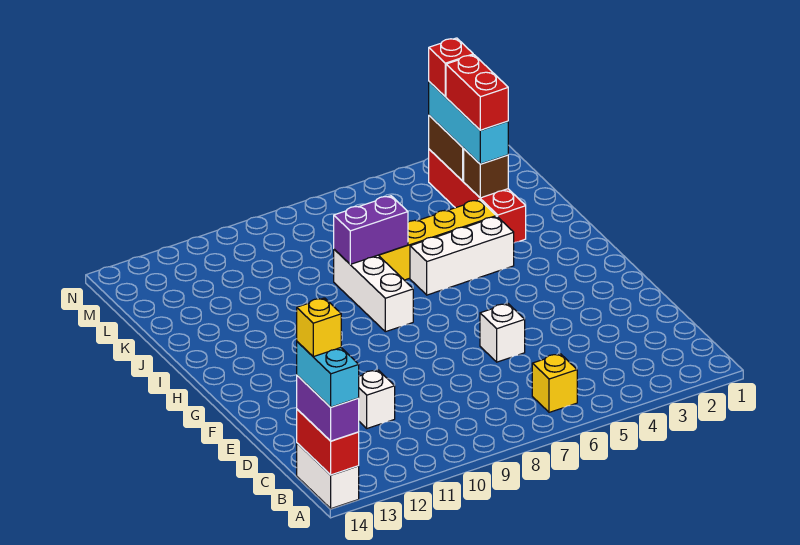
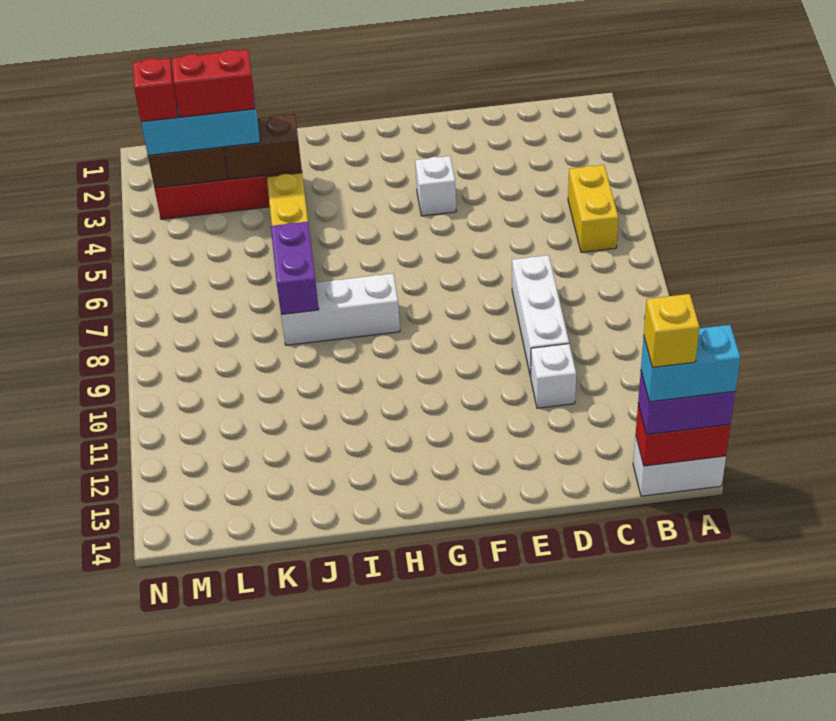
yellow brick B6 level 1 -> yellow brick B5:B6 level 1
white brick E6 level 1 -> white brick F4 level 1
white brick I4:I6 level 1 -> white brick D8:D10 level 1
brown brick K3 level 2 -> brown brick J3:K3 level 2

